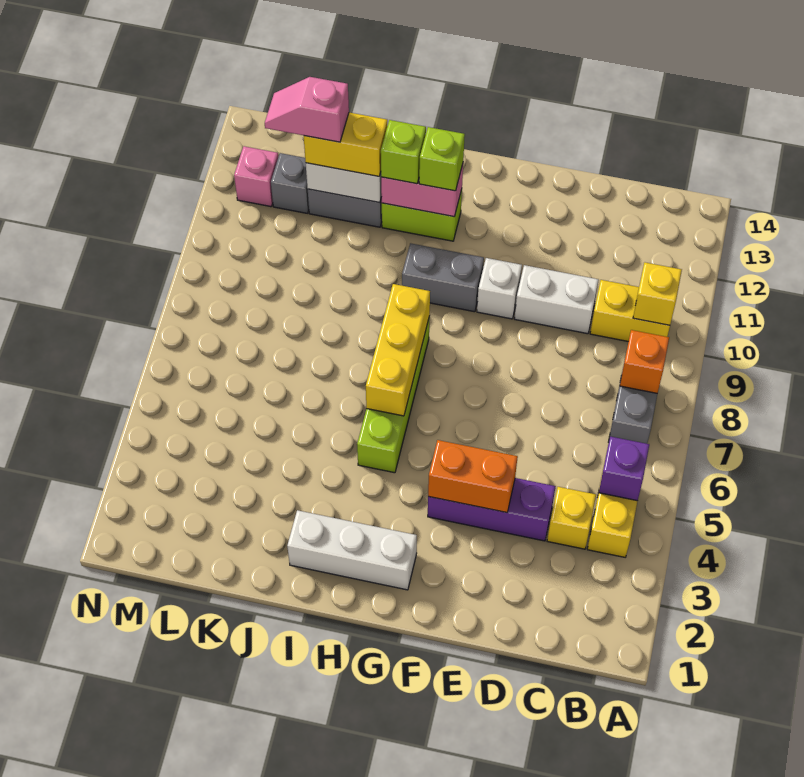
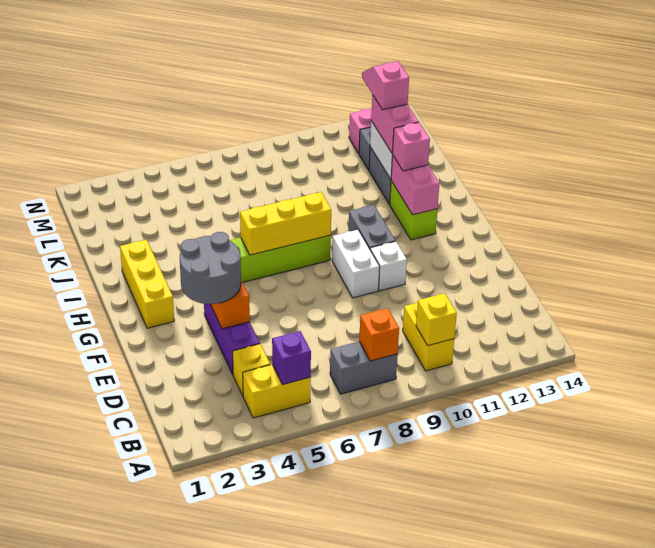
white brick D10:E10 level 1 -> white brick F9:G9 level 1
none -> grey round brick E3:F4 level 3
white brick G2:I2 level 1 -> yellow brick G2:I2 level 1
lime brick H12 level 3 -> none
lime brick I12 level 3 -> pink brick I12 level 3
yellow brick J12:K12 level 3 -> pink brick J12:K12 level 3

